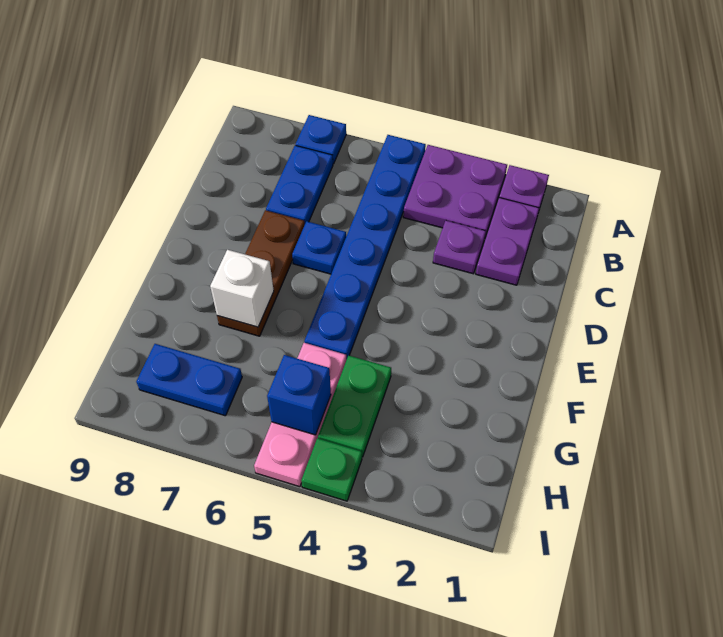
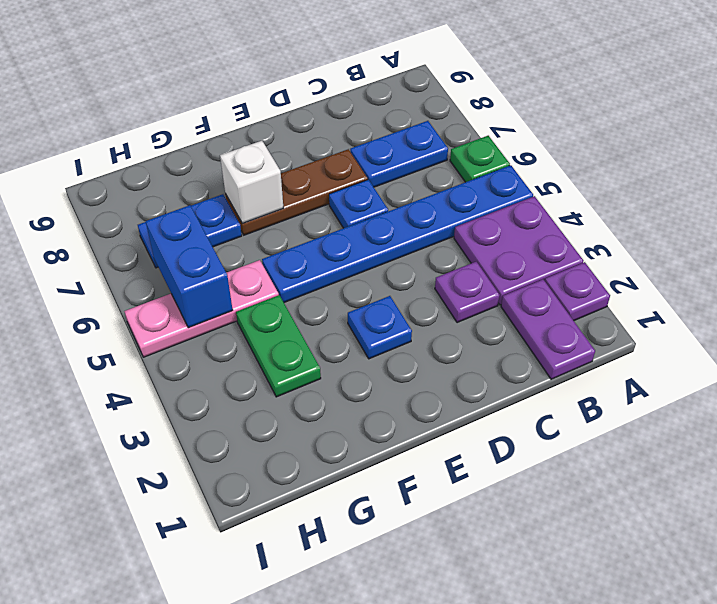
blue plate A7 level 1 -> blue plate E3 level 1
purple plate B2:C2 level 1 -> purple plate B1:B2 level 1
green plate G4:H4 level 1 -> green plate G3:G4 level 1
blue brick H5 level 2 -> blue brick H5:H6 level 2
blue plate H7:H8 level 1 -> blue plate G7:H7 level 1
green plate I4 level 1 -> green plate A6 level 1

